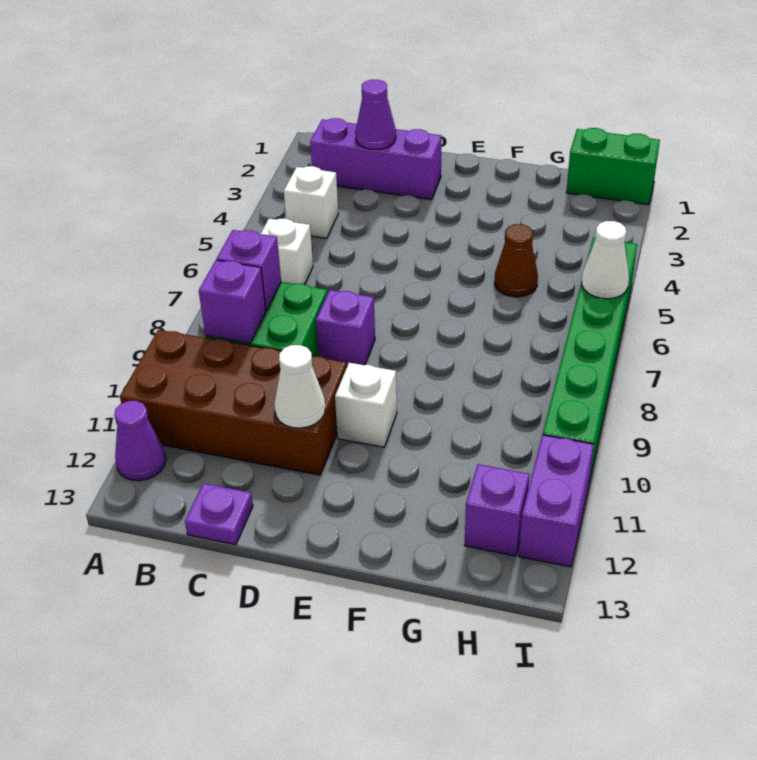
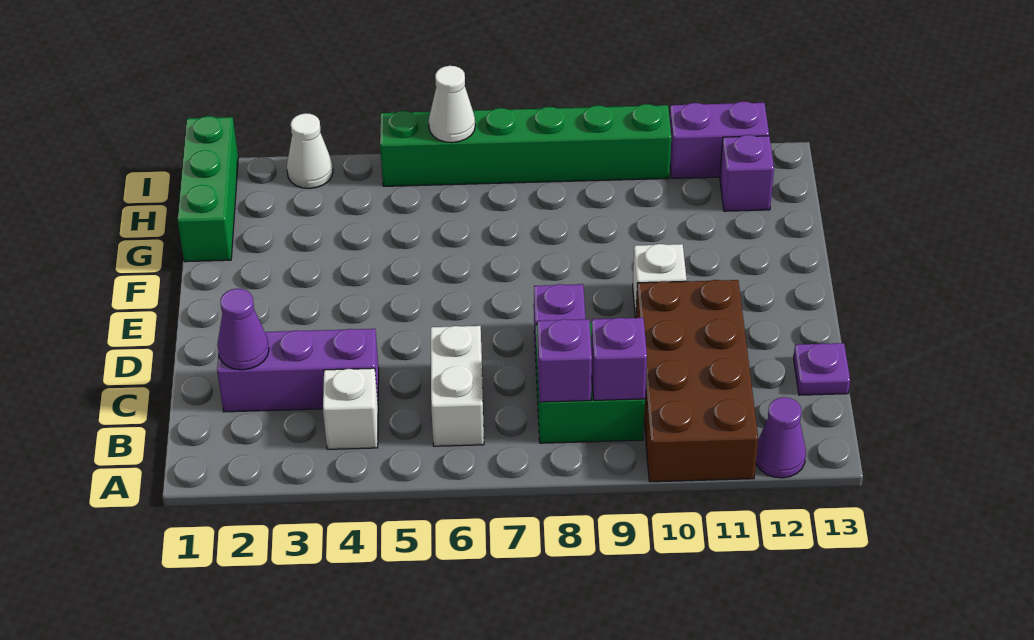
purple brick B2:D2 level 1 -> purple brick C2:C4 level 1
white brick B6 level 1 -> white brick B6:C6 level 1
white cone D11 level 2 -> white cone I3 level 1
brown cone G5 level 1 -> none
green brick H1:I1 level 1 -> green brick G1:I1 level 1

